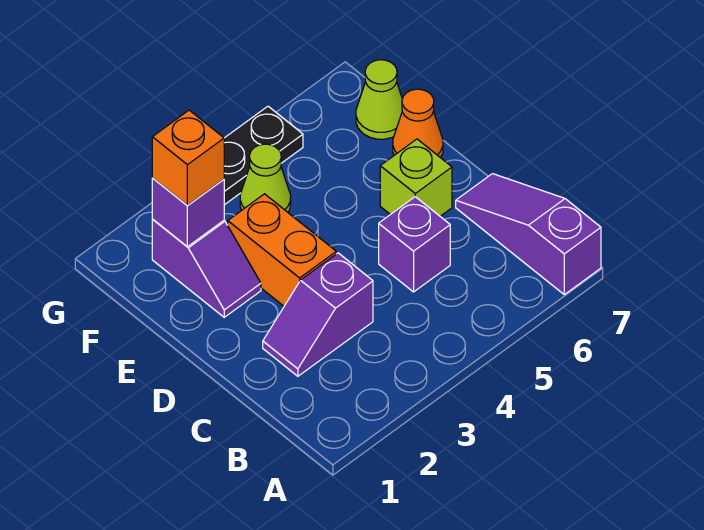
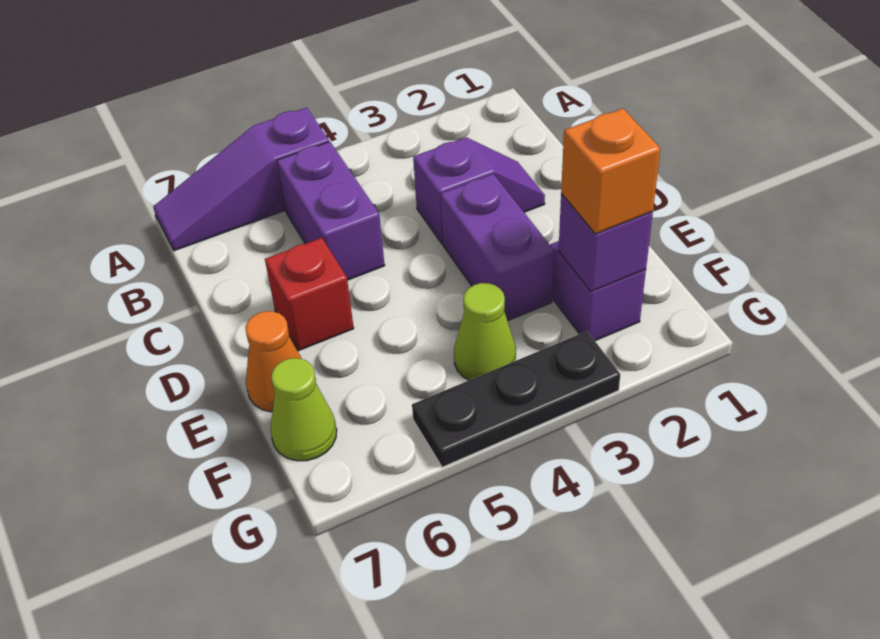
purple slope A7:C7 level 1 top A -> purple slope A5:A7 level 1 top 5
purple brick C5 level 1 -> purple brick B5:C5 level 1
orange brick D3:E3 level 1 -> purple brick D3:E3 level 1
lime brick D6 level 1 -> red brick D6 level 1

